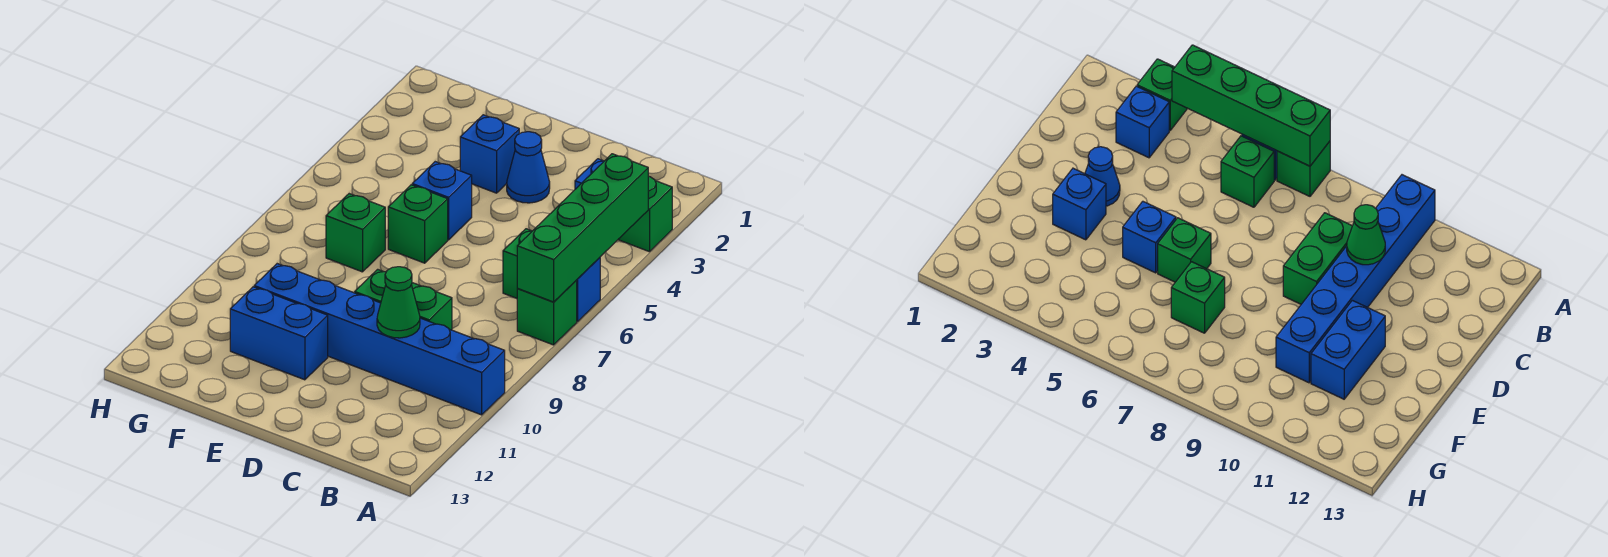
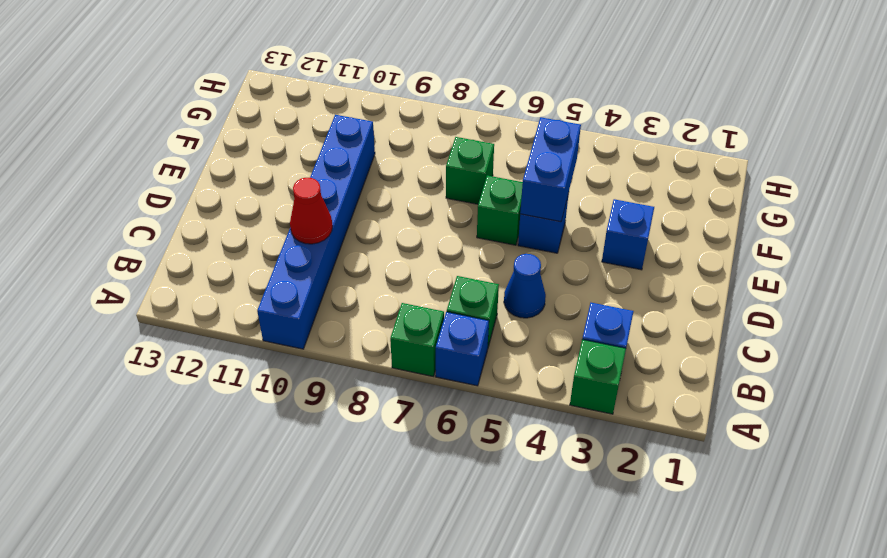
green brick A4:A7 level 2 -> none
green brick C9:D9 level 1 -> none
green cone C10 level 2 -> red cone C10 level 2
blue cone D3 level 1 -> blue cone C5 level 1
blue brick E11:F11 level 1 -> blue brick E5:F5 level 2

